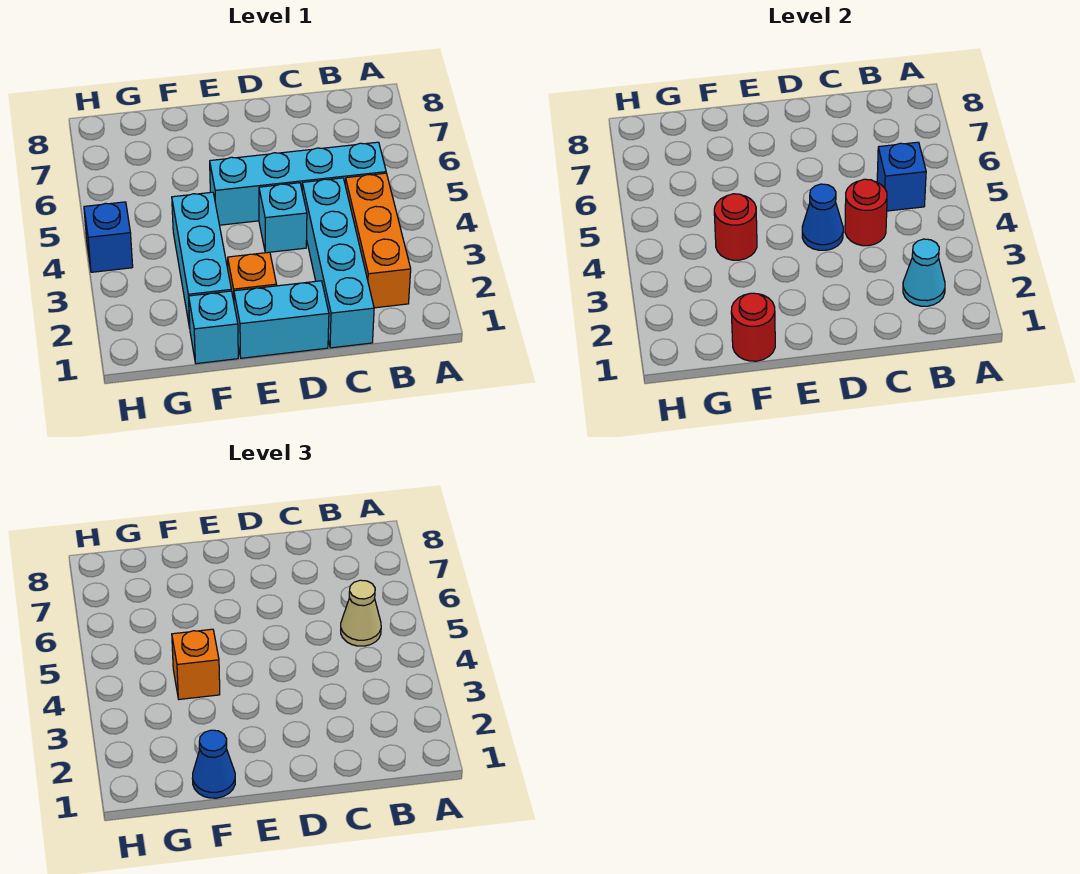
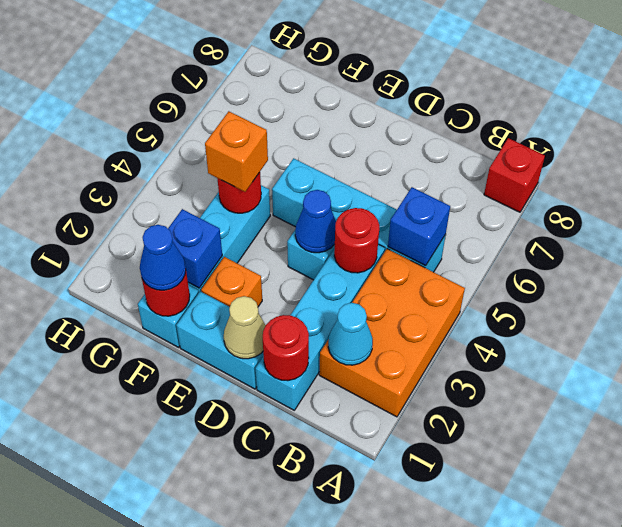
none -> red brick A8 level 1
orange brick B2:B4 level 1 -> orange brick A2:B4 level 1
tan cone B5 level 3 -> tan cone D1 level 2
none -> red round brick C1 level 2
blue brick H4 level 1 -> blue brick F2 level 2

